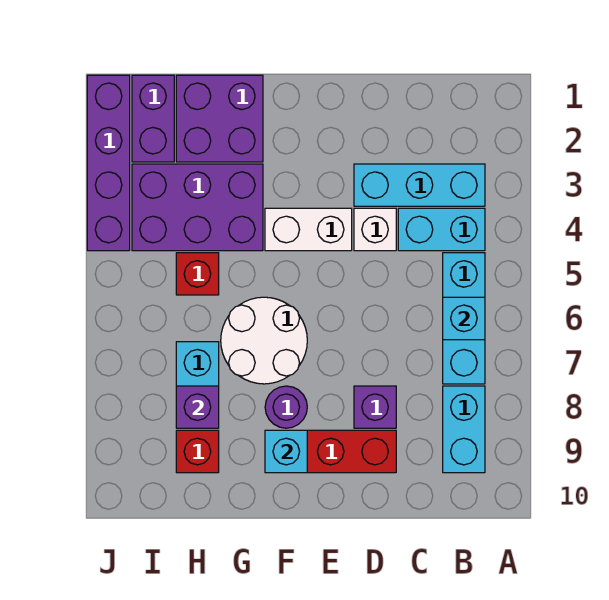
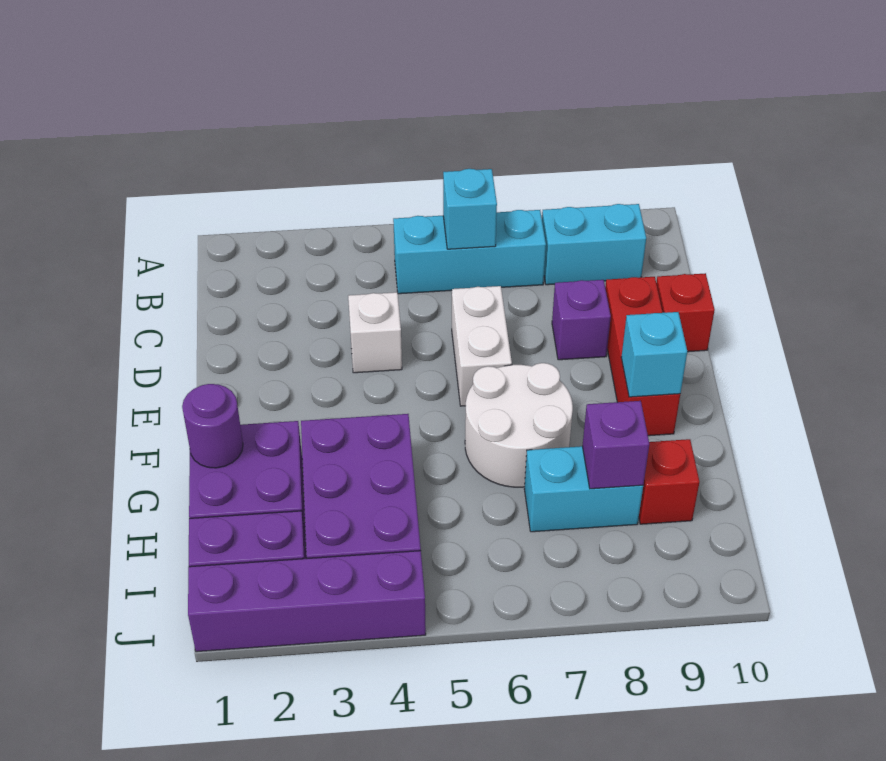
cyan brick B3:D3 level 1 -> none
cyan brick B4:C4 level 1 -> none
white brick E4:F4 level 1 -> white brick D6:E6 level 1
purple round brick F8 level 1 -> purple round brick G1 level 2
red brick H5 level 1 -> red brick D10 level 1

